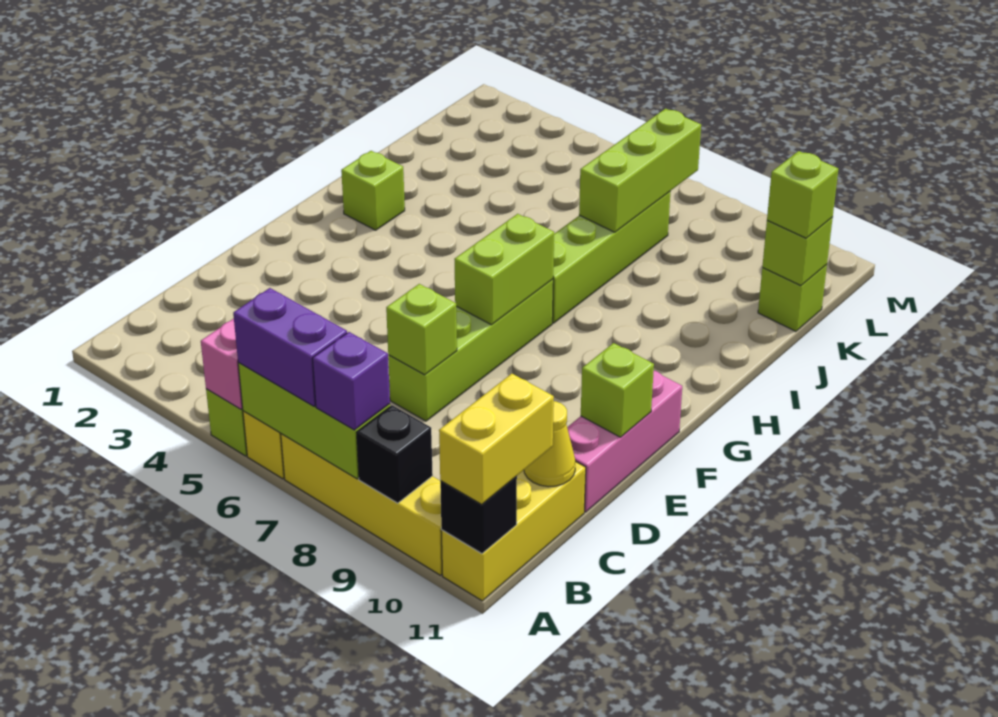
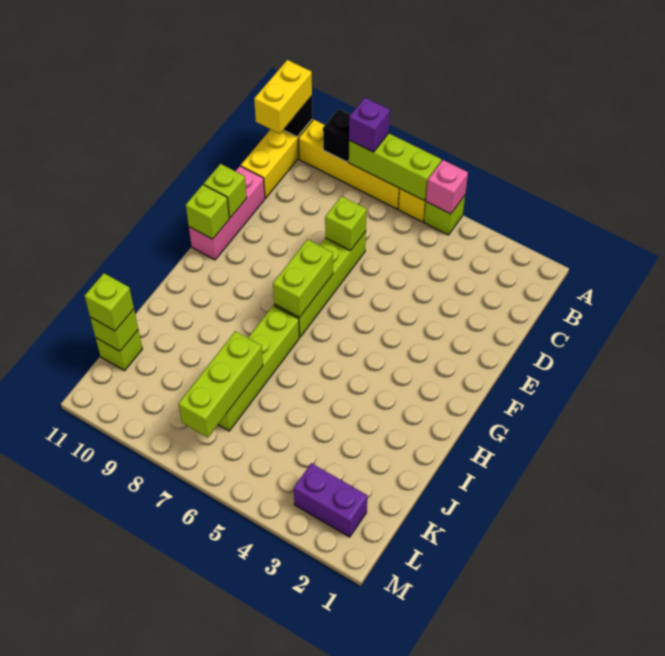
purple brick A6:A7 level 3 -> purple brick L2:L3 level 1
yellow cone C11 level 2 -> none
lime brick H2 level 1 -> lime brick F11 level 2

